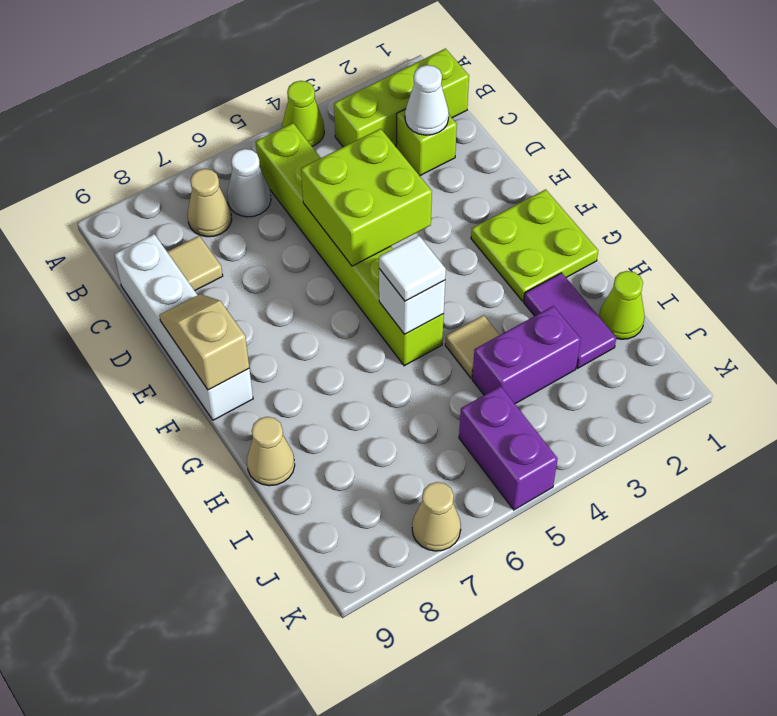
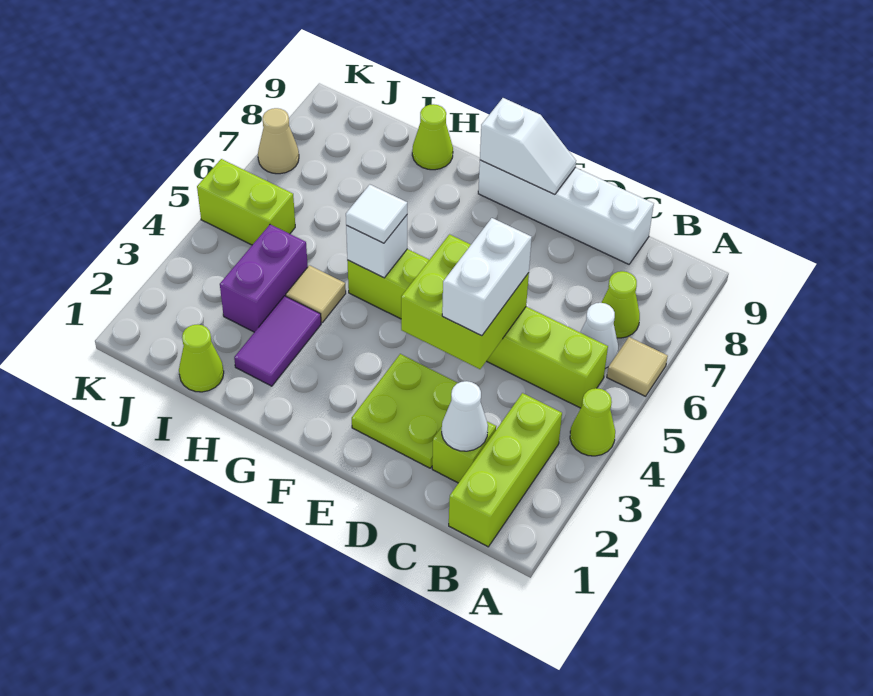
tan cone B7 level 1 -> lime cone B7 level 1
tan tile C8 level 1 -> tan tile A6 level 1
none -> white brick D4:D5 level 3
tan slope E9:F9 level 2 top F -> white slope E9:F9 level 2 top F
lime plate F1:G2 level 1 -> lime plate D2:E3 level 1
purple tile H2:I2 level 1 -> purple tile H2:H3 level 1
tan cone H9 level 1 -> lime cone H9 level 1
purple brick J5:K5 level 1 -> lime brick J5:K5 level 1

